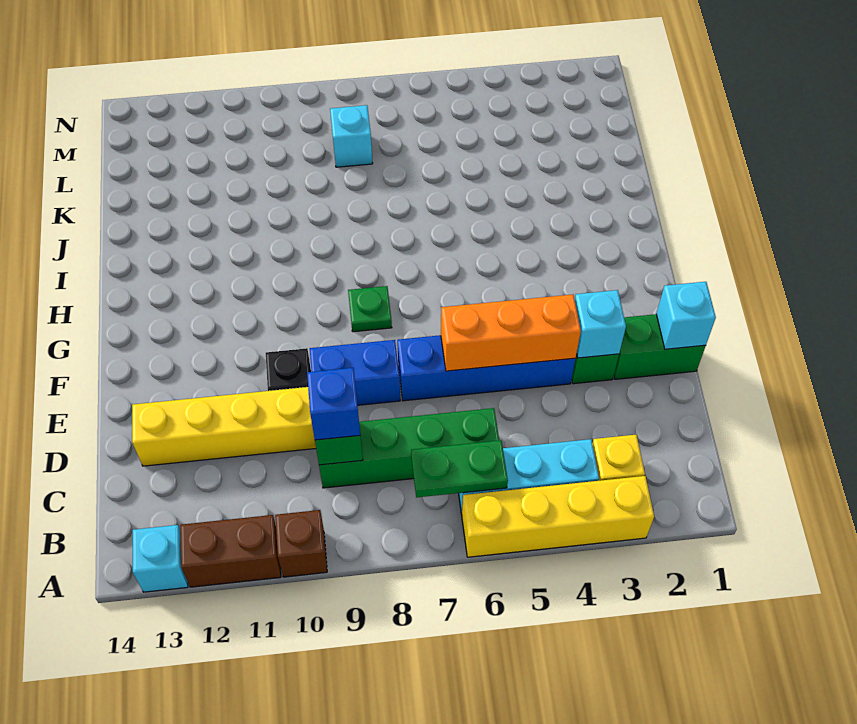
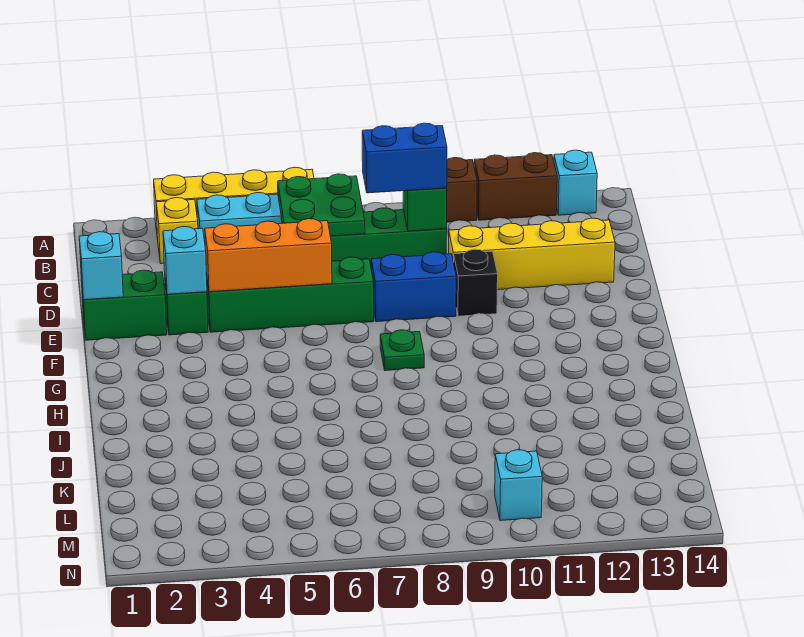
green plate B6:B7 level 2 -> green plate B6:C7 level 2
blue brick C9 level 3 -> blue brick C8:C9 level 3
blue brick E4:E7 level 1 -> green brick E4:E7 level 1
cyan brick L8 level 1 -> cyan brick M10 level 1

